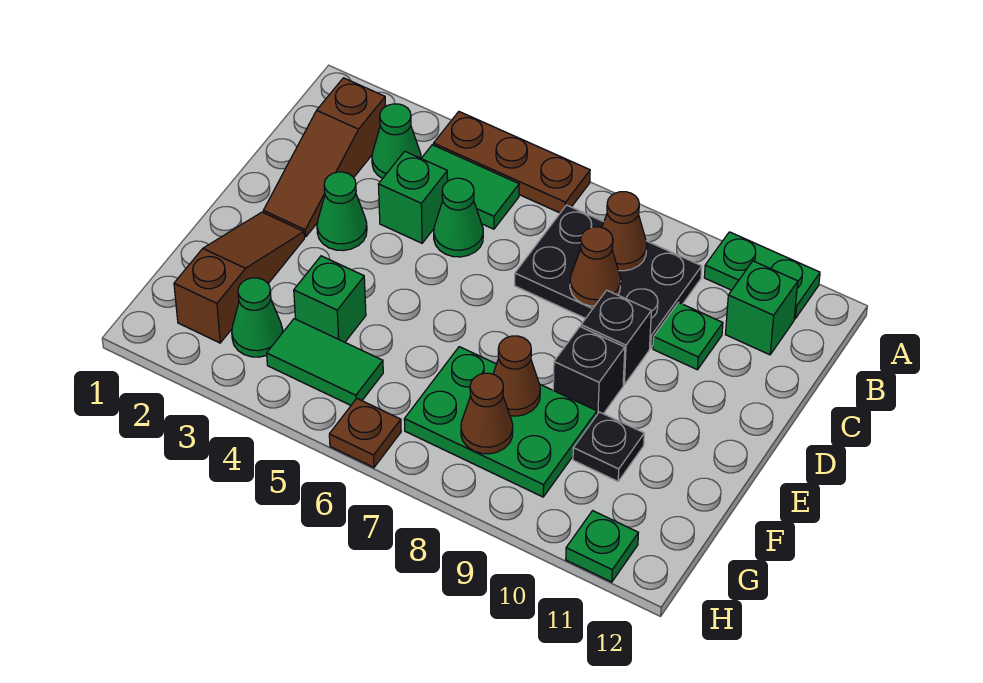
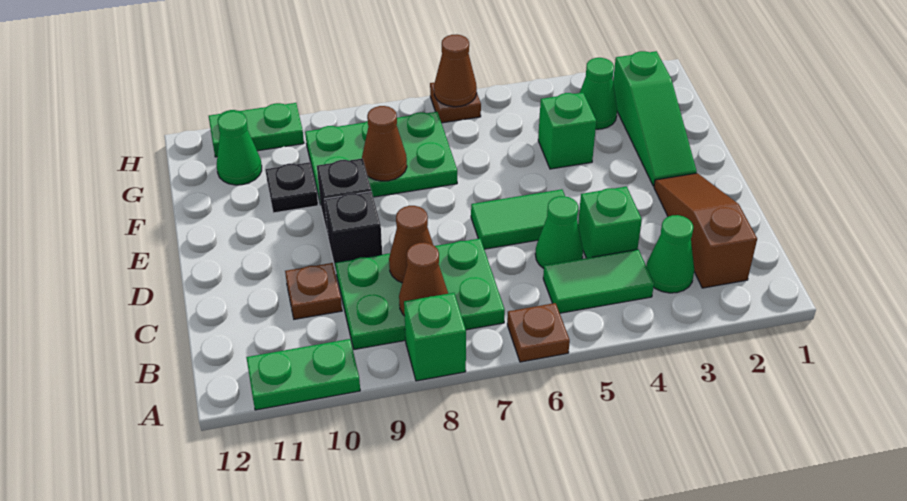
brown plate A4:A6 level 1 -> brown plate A6 level 1
black plate B7:C9 level 1 -> green plate B7:C9 level 1
green brick B11 level 1 -> green brick A8 level 1
green plate C10 level 1 -> brown plate C10 level 1
green cone D3 level 1 -> green cone G11 level 1
brown slope E2:G2 level 1 top G -> green slope E2:G2 level 1 top G
green tile G4:G5 level 1 -> green tile D5:D6 level 1
brown cone G8 level 2 -> brown cone H6 level 2
green plate H11 level 1 -> green plate H10:H11 level 1

